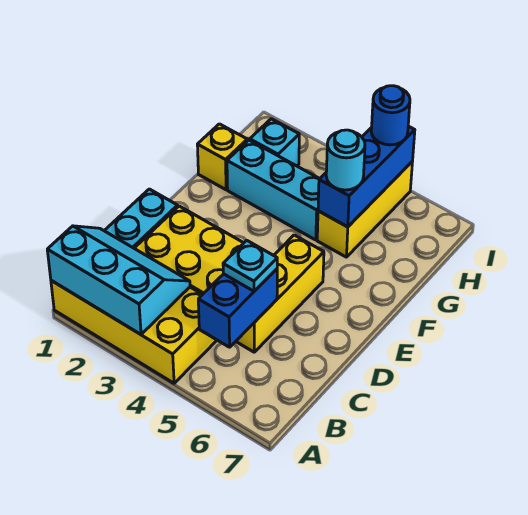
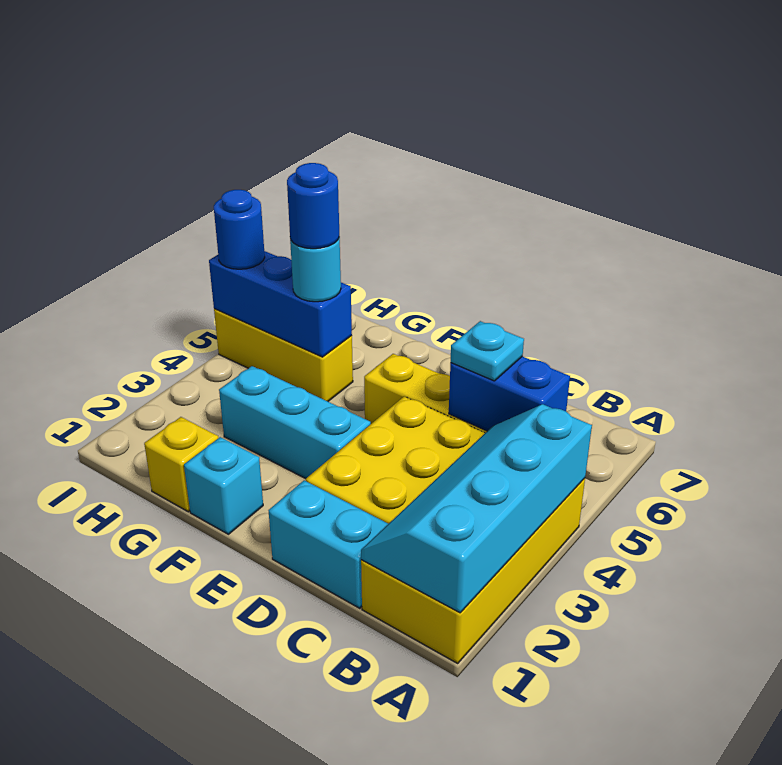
cyan slope A1:B3 level 2 top A -> cyan slope A1:B4 level 2 top A
cyan brick G2:G4 level 1 -> cyan brick E3:G3 level 1
none -> blue round brick G5 level 4
cyan brick H2 level 1 -> cyan brick F1 level 1

